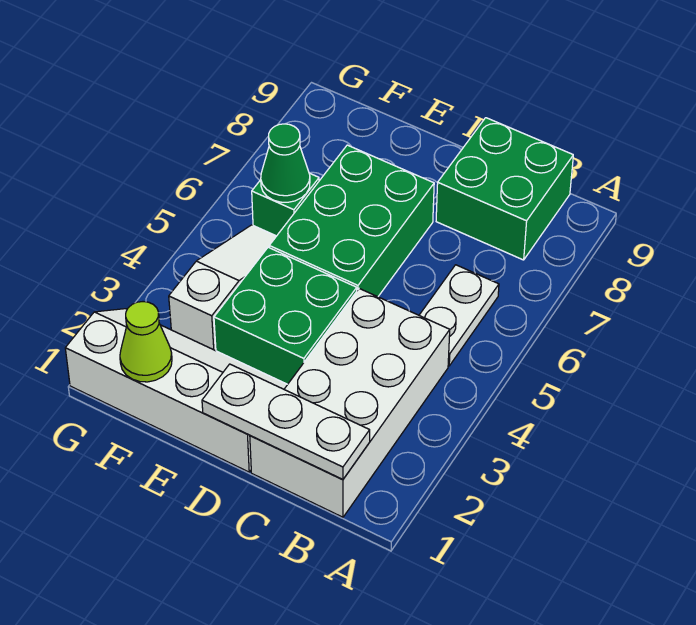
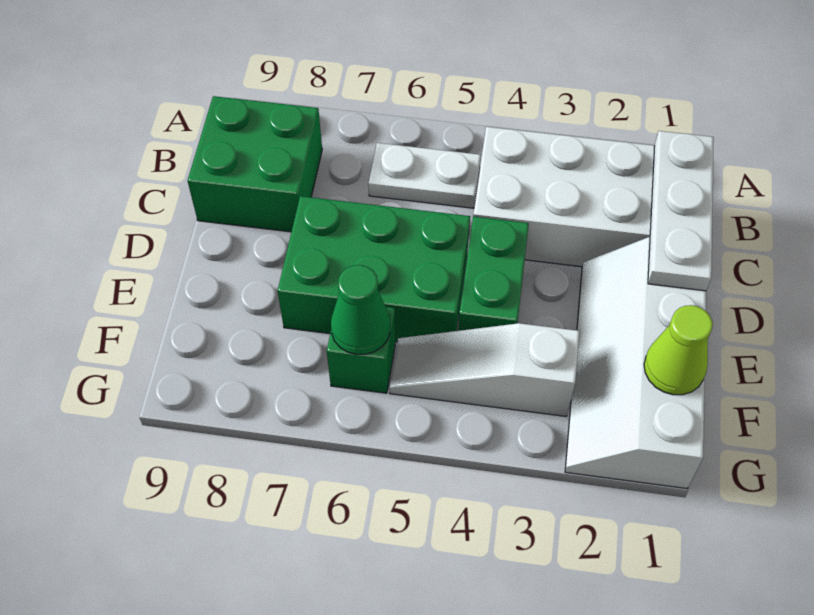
green brick D3:E4 level 1 -> green brick D4:E4 level 1

